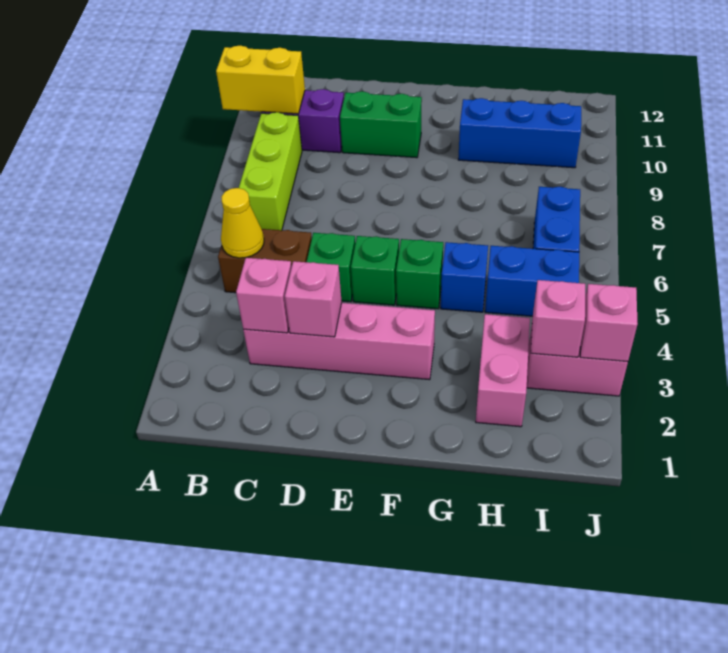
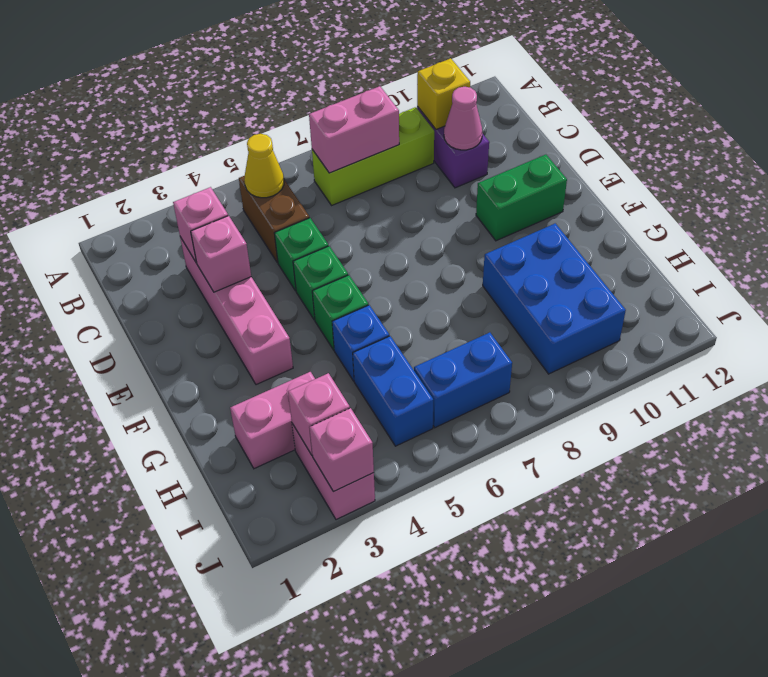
yellow brick A10:B10 level 2 -> yellow brick B10 level 2
none -> pink brick B7:B8 level 2
none -> pink cone C10 level 2
green brick D10:E10 level 1 -> green brick E10:E11 level 1
blue brick G10:I10 level 1 -> blue brick G9:I10 level 1

